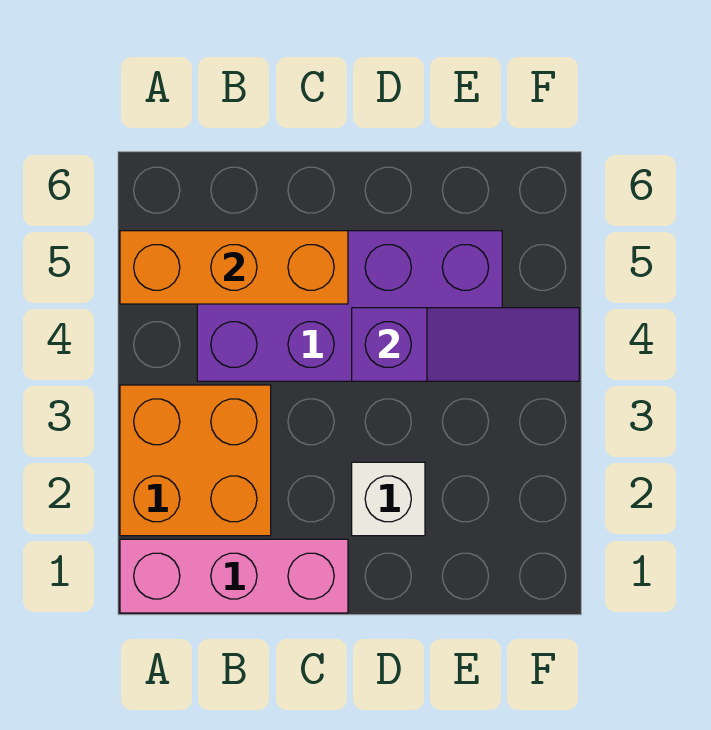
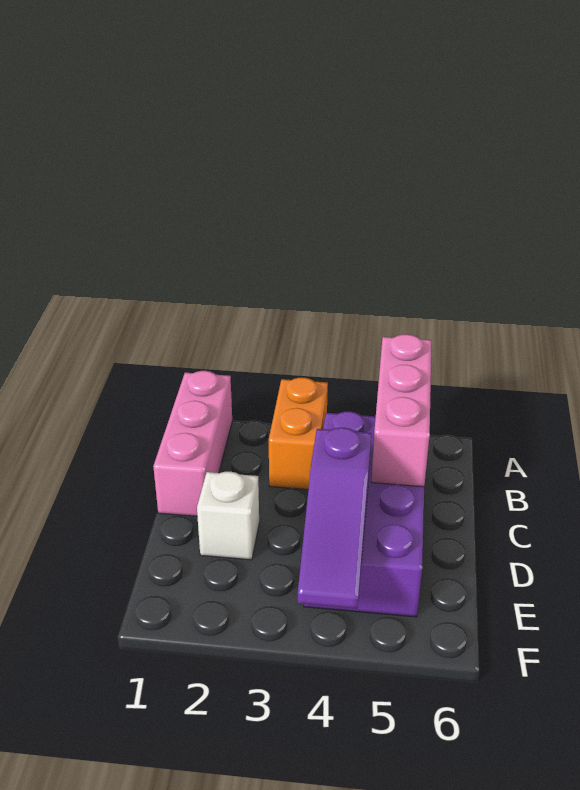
orange brick A2:B3 level 1 -> orange brick A3:B3 level 1
orange brick A5:C5 level 2 -> pink brick A5:C5 level 2

